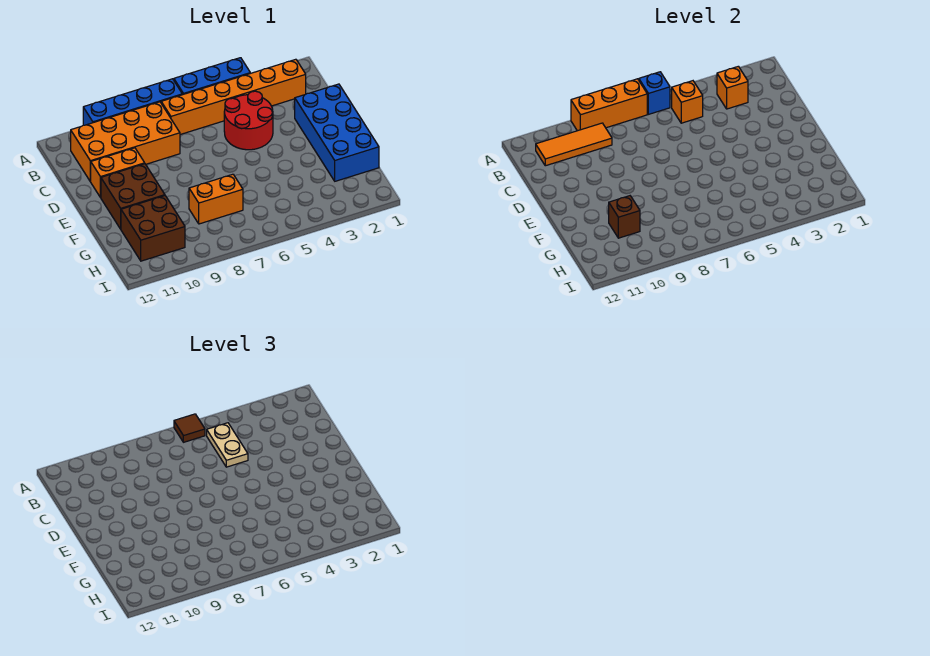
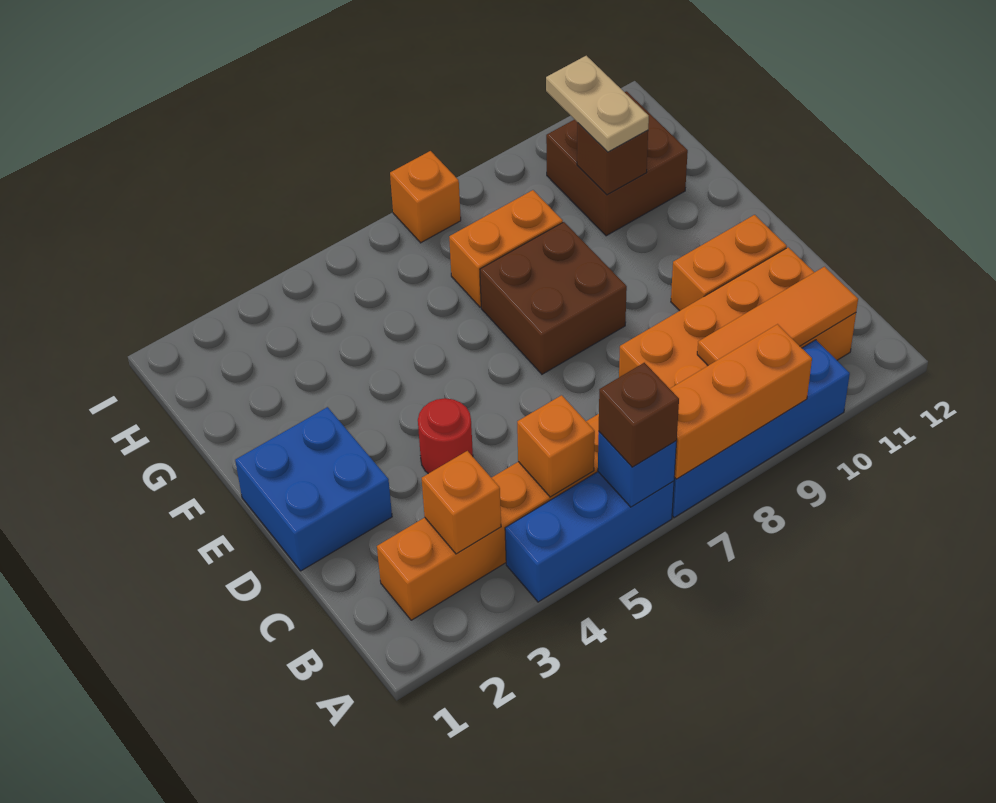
brown tile A6 level 3 -> brown brick A6 level 3
tan plate B5:C5 level 3 -> tan plate G10:H10 level 3
red round brick C4:D5 level 1 -> red round brick D4 level 1
blue brick D1:G2 level 1 -> blue brick D1:E2 level 1
brown brick E10:F11 level 1 -> brown brick E7:F8 level 1
none -> orange brick I7 level 1

